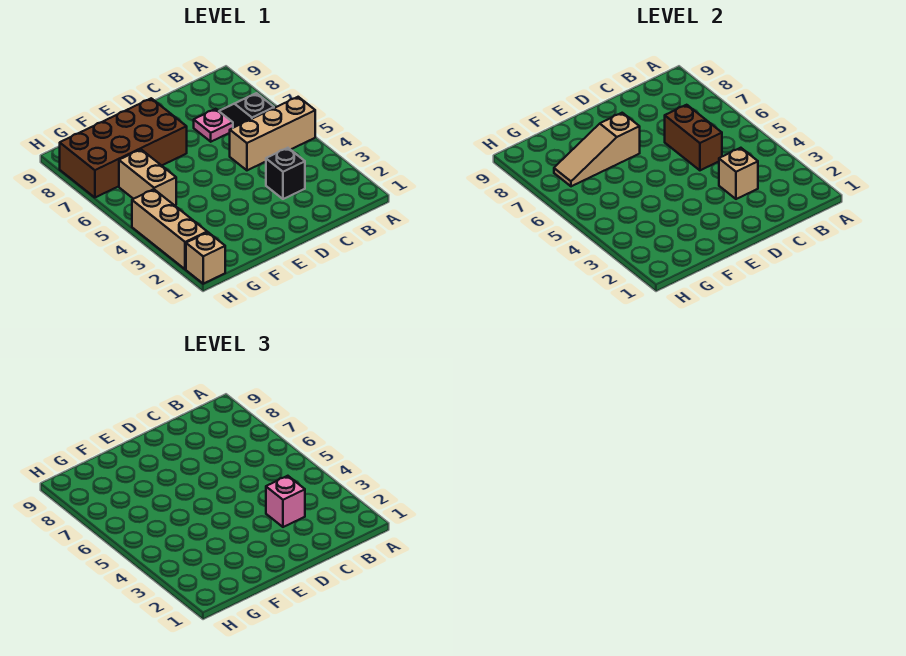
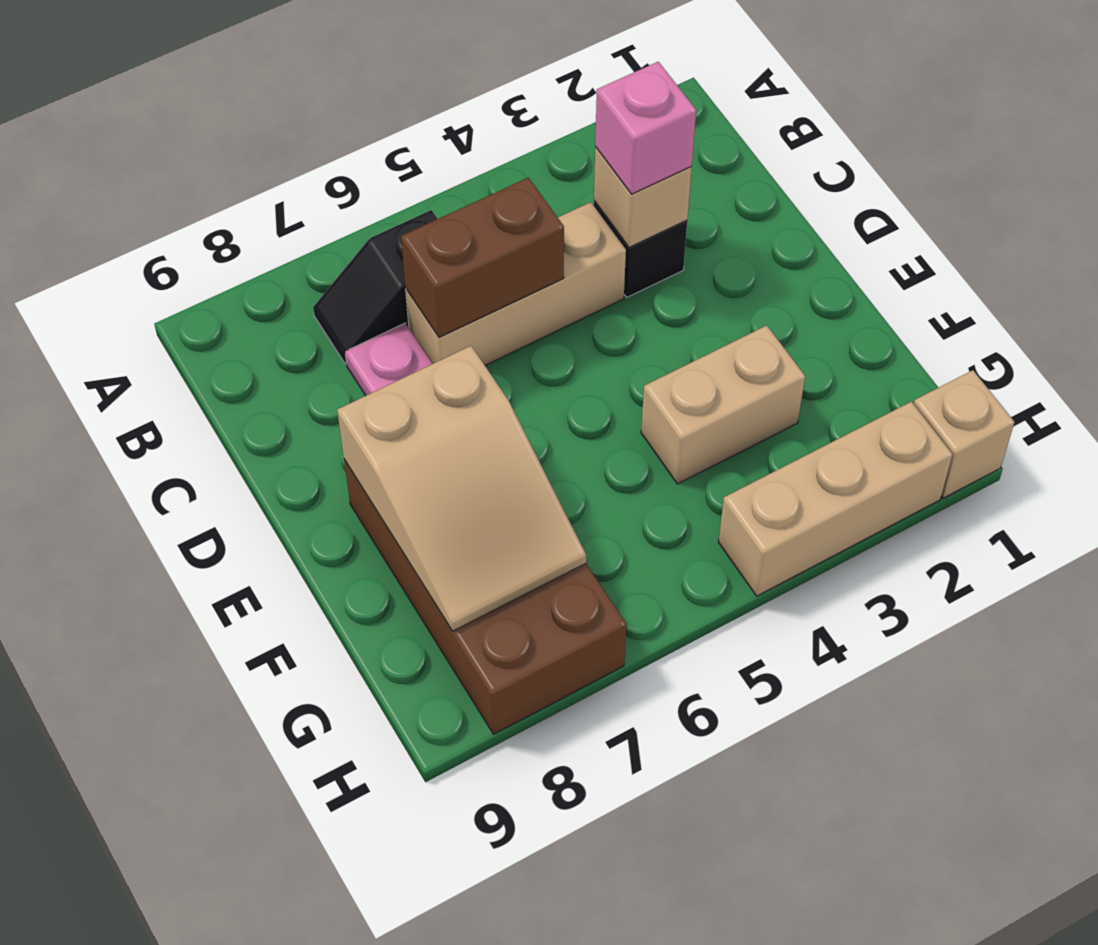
tan brick A5:C5 level 1 -> tan brick C4:C6 level 1
tan slope E7:G7 level 2 top E -> tan slope E7:G8 level 2 top E
tan brick G5:G6 level 1 -> tan brick F3:F4 level 1

